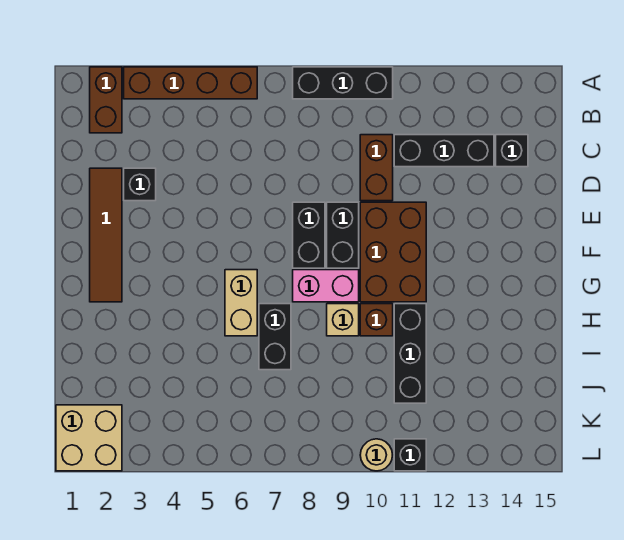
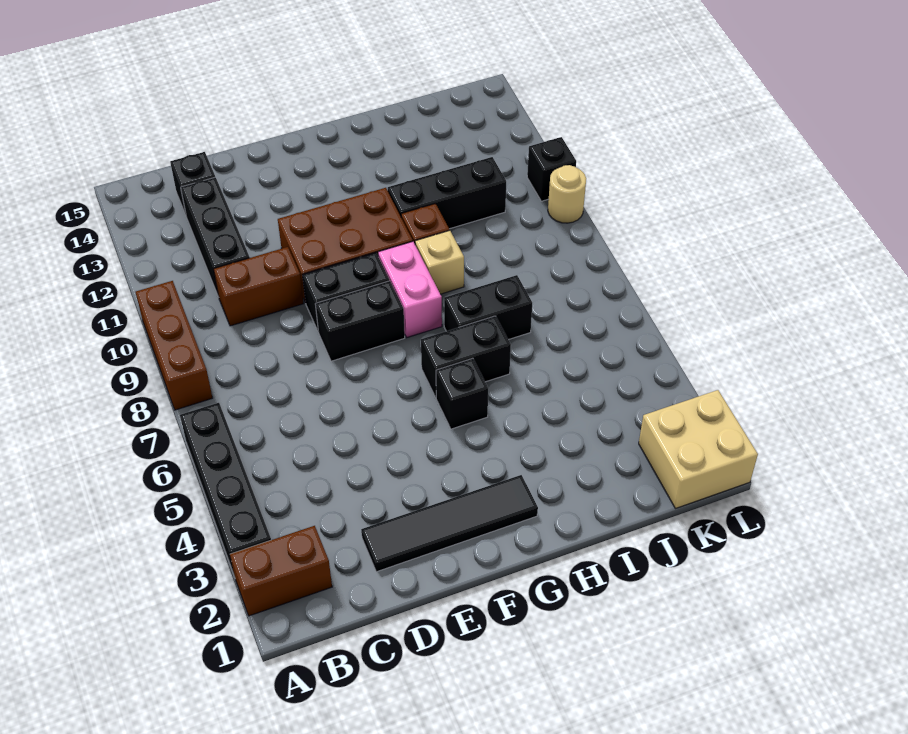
brown brick A3:A6 level 1 -> black brick A3:A6 level 1
black brick A8:A10 level 1 -> brown brick A8:A10 level 1
brown tile D2:G2 level 1 -> black tile D2:G2 level 1
black brick D3 level 1 -> black brick G5 level 1
tan brick G6:H6 level 1 -> black brick G6:H6 level 1

